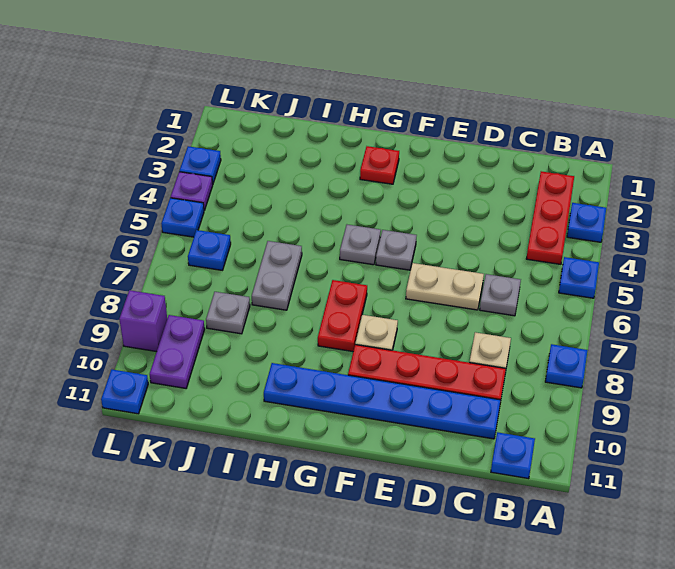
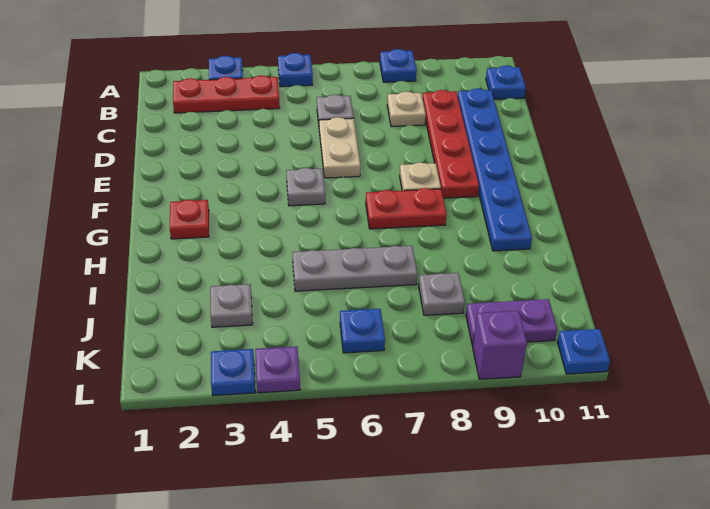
grey plate G5 level 1 -> grey plate J3 level 1
grey plate I6:I7 level 1 -> grey plate I5:I7 level 1
blue plate L5 level 1 -> none

